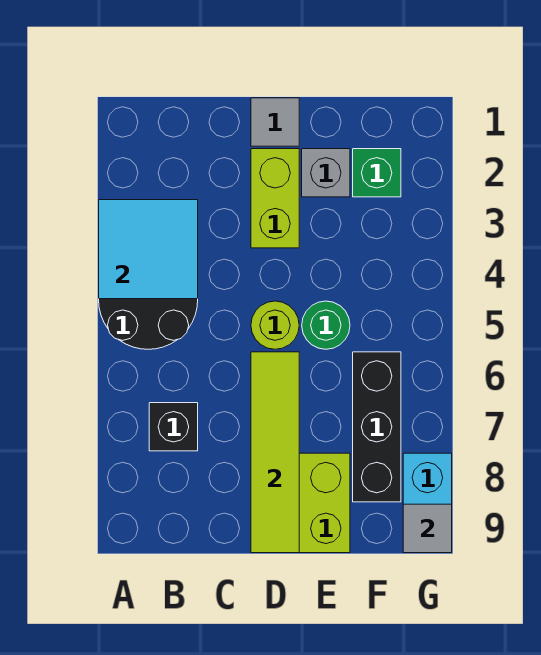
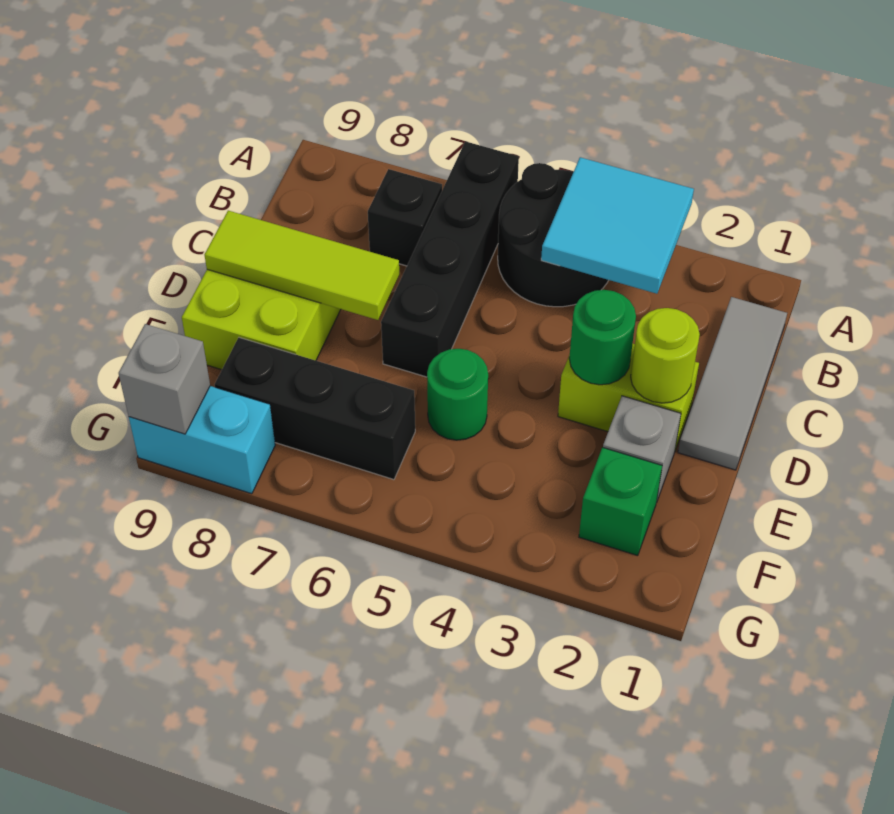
none -> black brick A6:D6 level 1
grey tile D1 level 1 -> grey tile B1:D1 level 1
none -> green round brick D3 level 2
lime round brick D5 level 1 -> lime round brick D2 level 2
lime tile D6:D9 level 2 -> lime tile D7:D9 level 2
grey tile G9 level 2 -> grey brick G9 level 2

